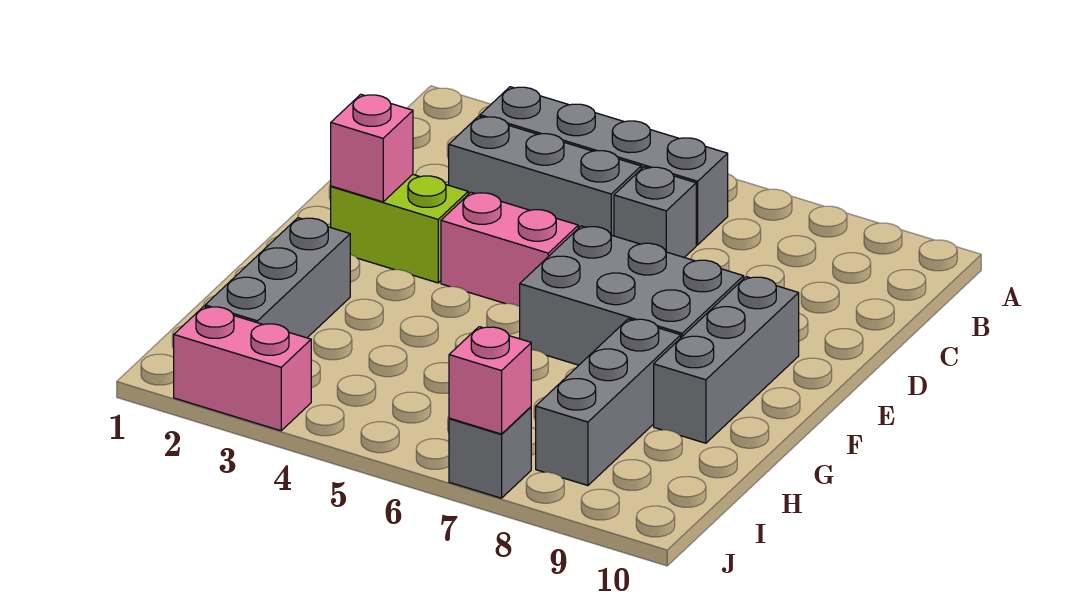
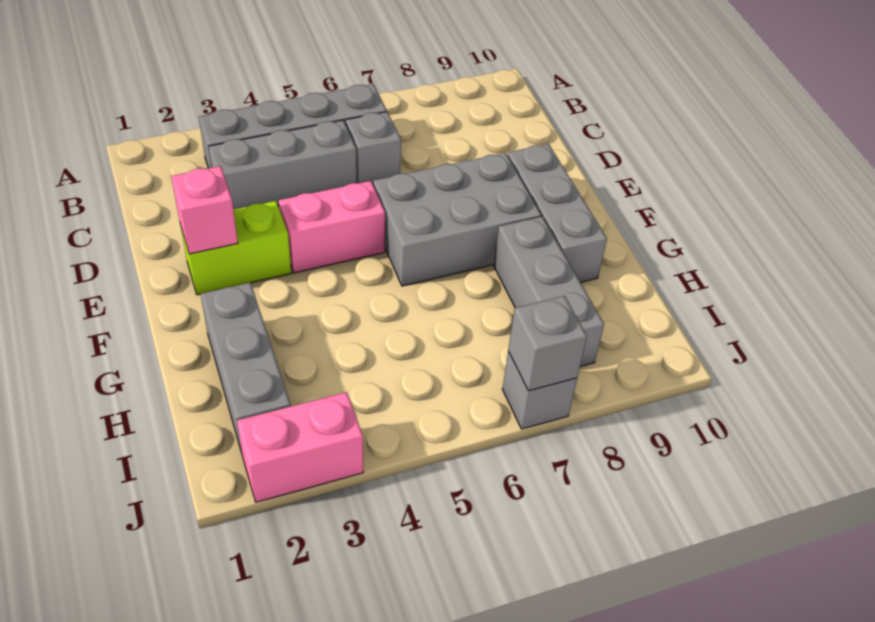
pink brick J7 level 2 -> grey brick J7 level 2

